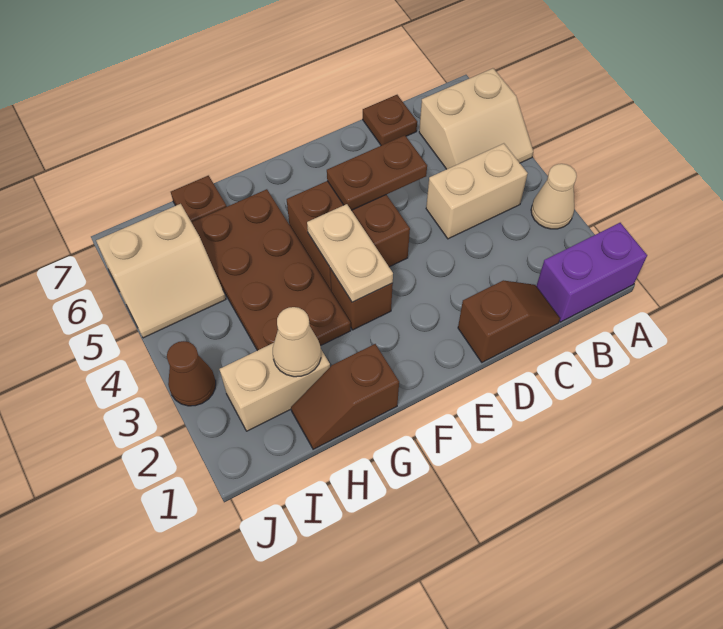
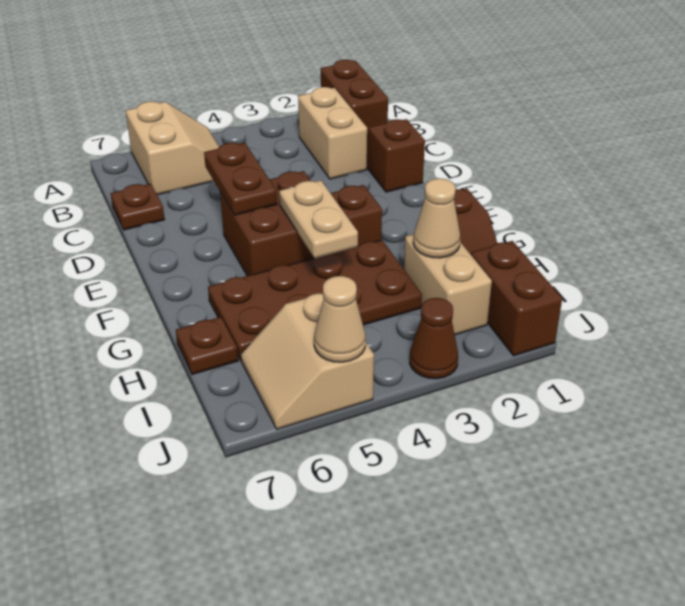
purple brick A1:B1 level 1 -> brown brick A1:B1 level 1
tan cone A3 level 1 -> tan cone J5 level 2
tan brick B4:C4 level 1 -> tan brick B2:C2 level 1
tan plate F3:F4 level 2 -> tan plate F4:G4 level 2
none -> brown brick I1:J1 level 1
tan slope I5:J6 level 1 top 6 -> tan slope I5:J6 level 1 top 5

